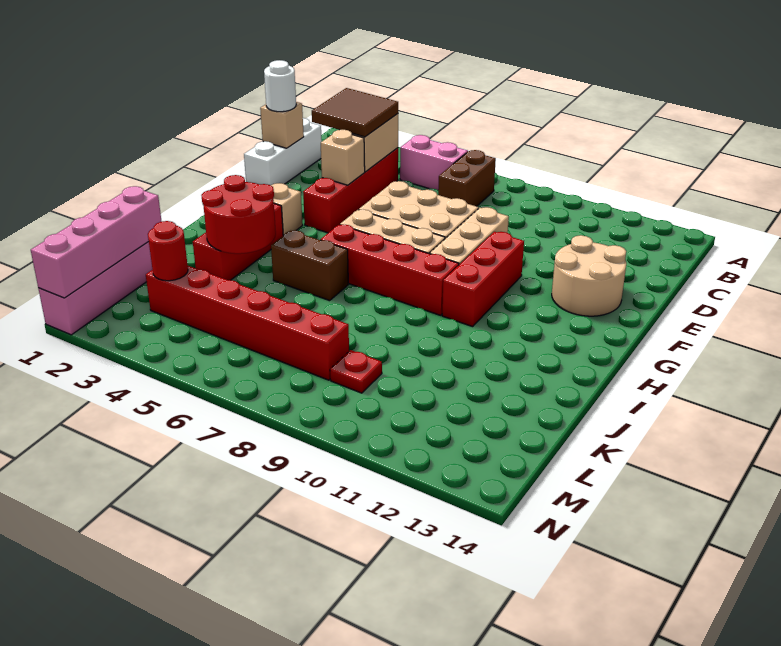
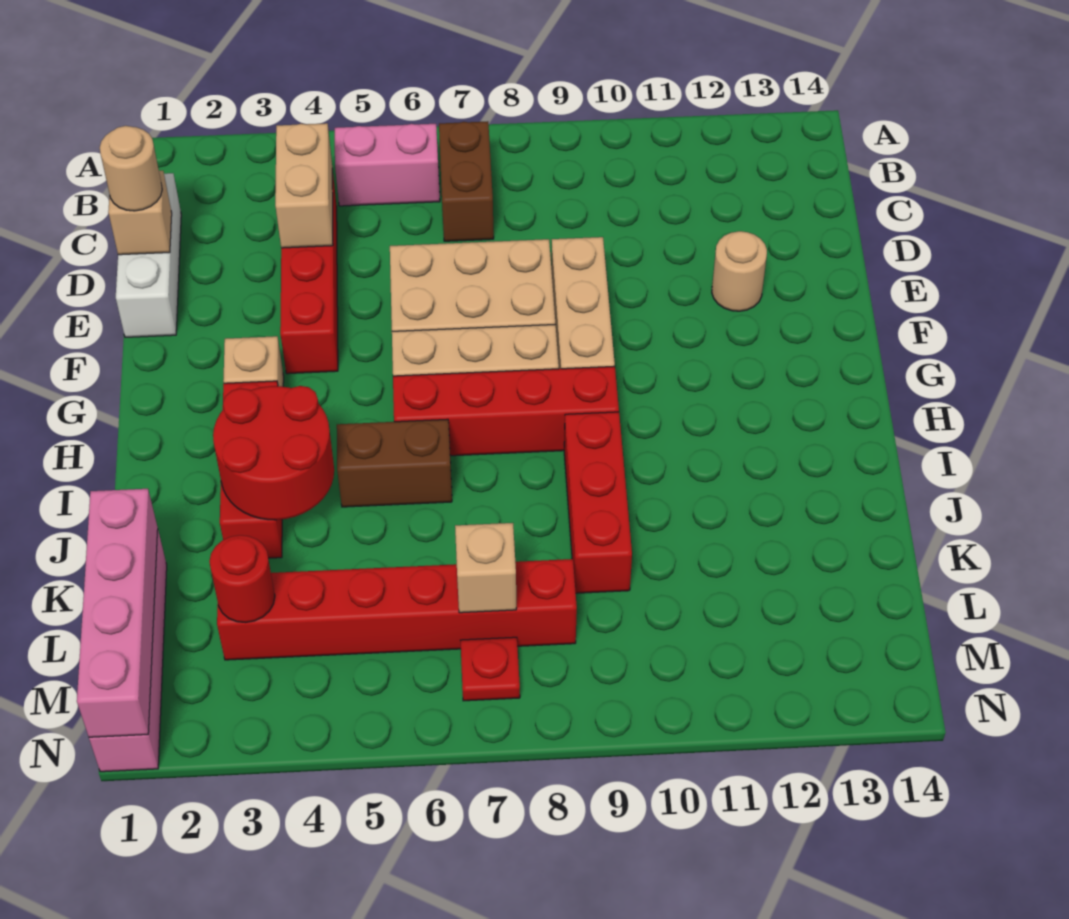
brown tile C3:D4 level 3 -> none
white round brick D1 level 3 -> tan round brick D1 level 3
tan brick E4 level 2 -> tan brick L7 level 2
tan round brick E12:F13 level 1 -> tan round brick E12 level 1
red brick F10:H10 level 1 -> red brick I9:K9 level 1
red plate L9 level 1 -> red plate M7 level 1

